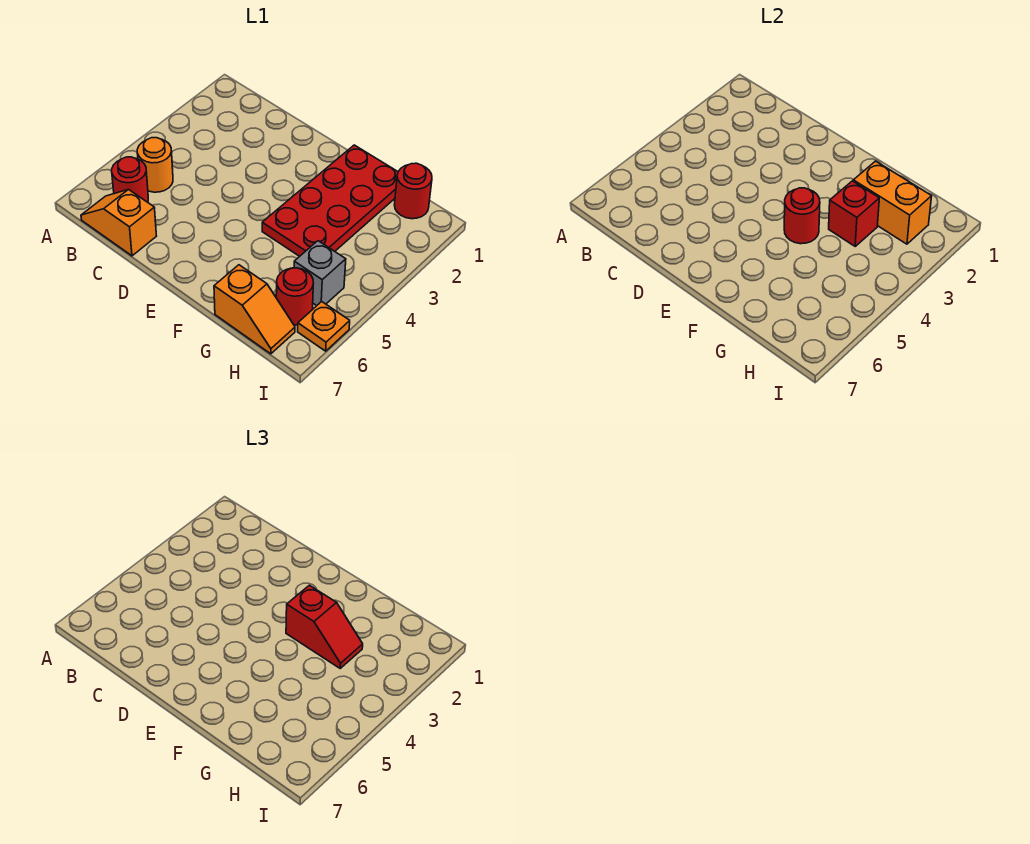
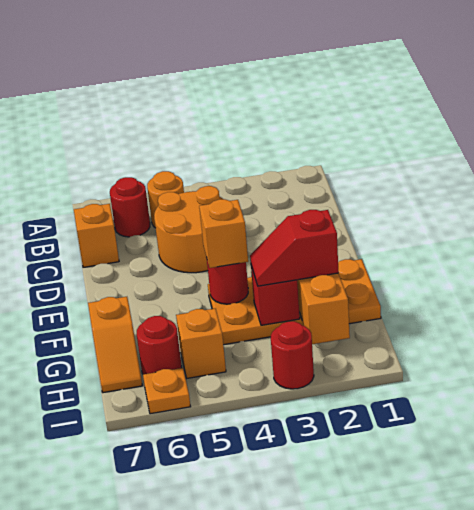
none -> orange round brick C4:D5 level 1
red plate F1:G4 level 1 -> orange plate F1:G4 level 1
red slope F3:G3 level 3 top F -> red slope G2:G3 level 3 top 2
none -> orange brick F4 level 3
red round brick H1 level 1 -> red round brick I3 level 1
grey brick H5 level 1 -> orange brick H5 level 1

